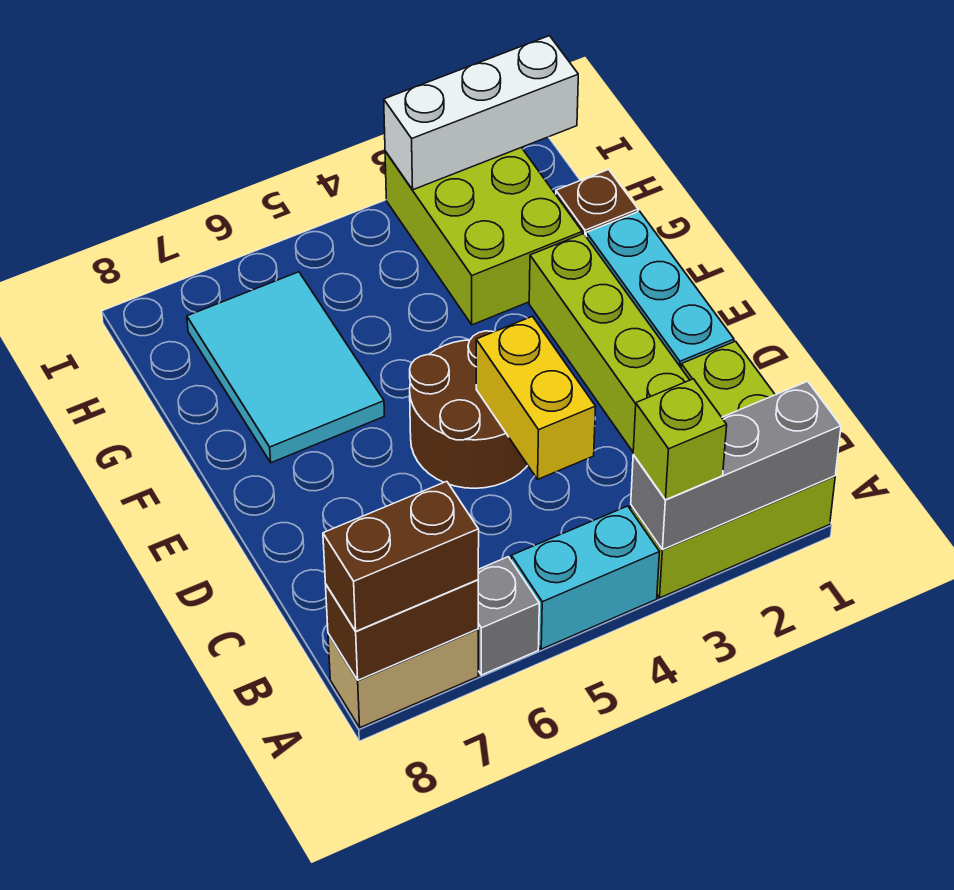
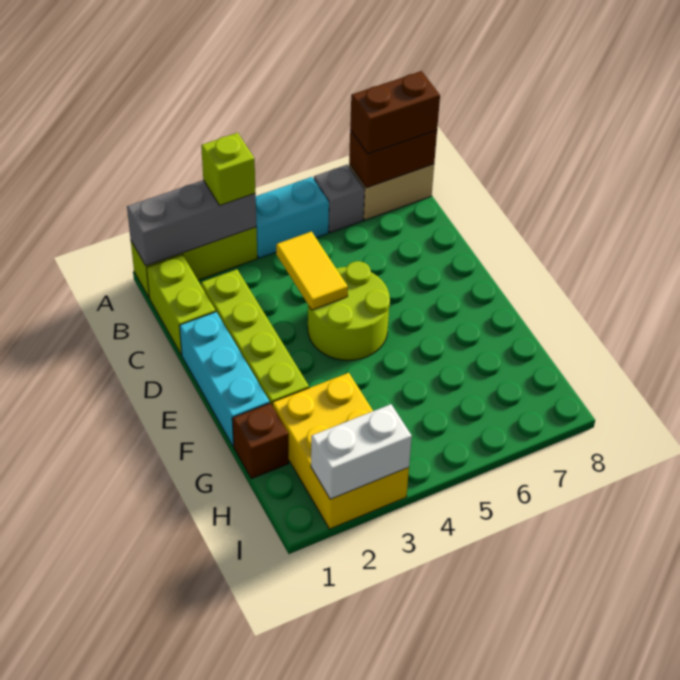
yellow brick C4:D4 level 2 -> yellow tile C4:D4 level 2
brown round brick D4:E5 level 1 -> lime round brick D4:E5 level 1
cyan tile F6:H7 level 1 -> none
lime brick G2:I3 level 1 -> yellow brick G2:I3 level 1
white brick I1:I3 level 2 -> white brick I2:I3 level 2

